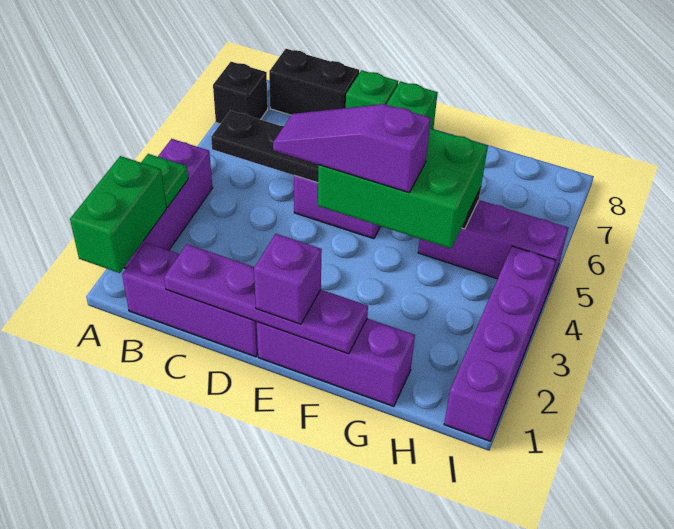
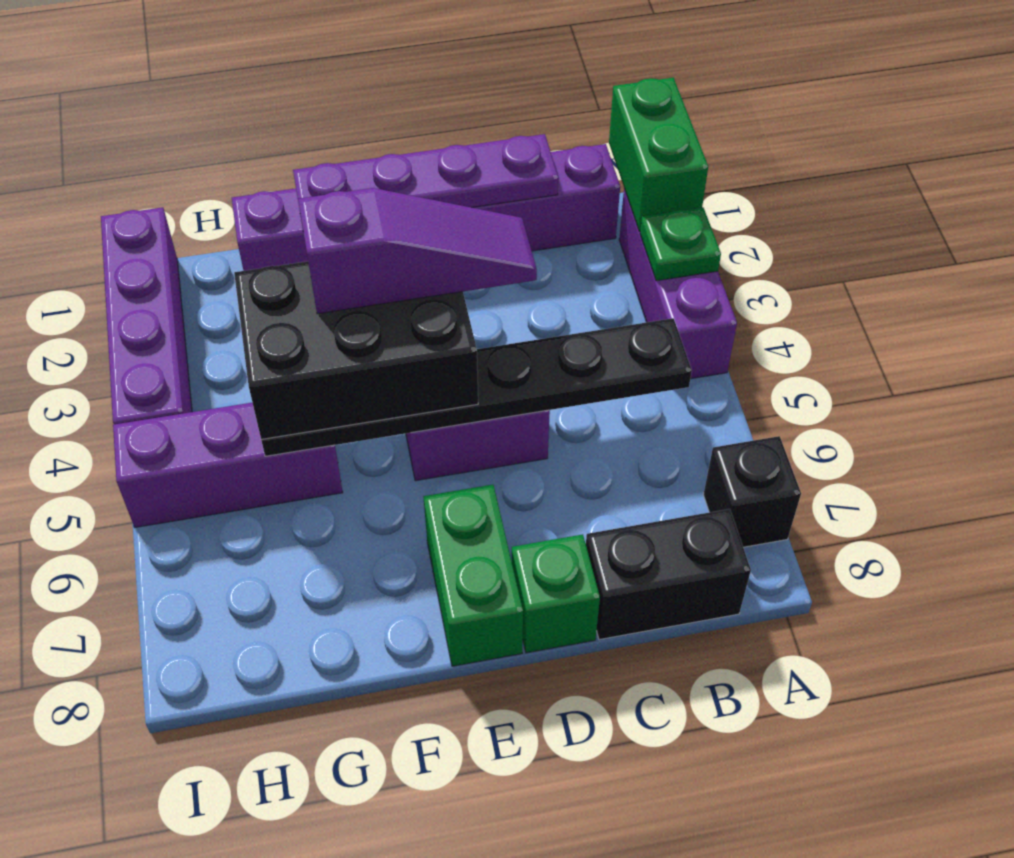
purple brick E1 level 3 -> none
green brick E4:G5 level 3 -> black brick E4:G5 level 3

